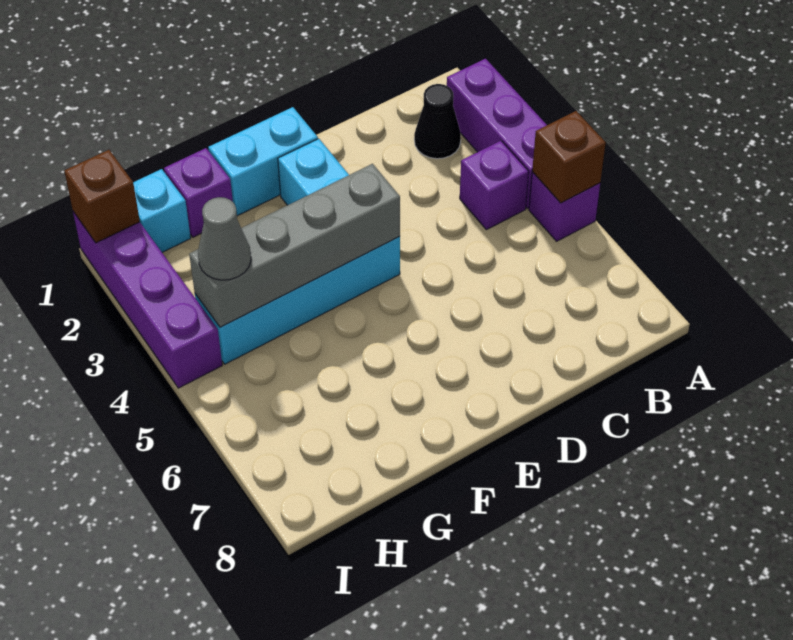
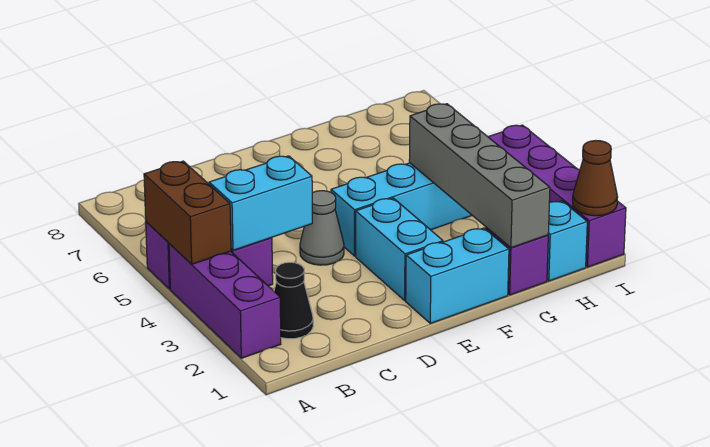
brown brick A5 level 2 -> brown brick A4:A5 level 2
none -> cyan brick B4:C4 level 2
grey brick E4:H4 level 2 -> grey brick G1:G4 level 2
grey cone H4 level 3 -> grey cone D4 level 1
brown brick I1 level 2 -> brown cone I1 level 2

